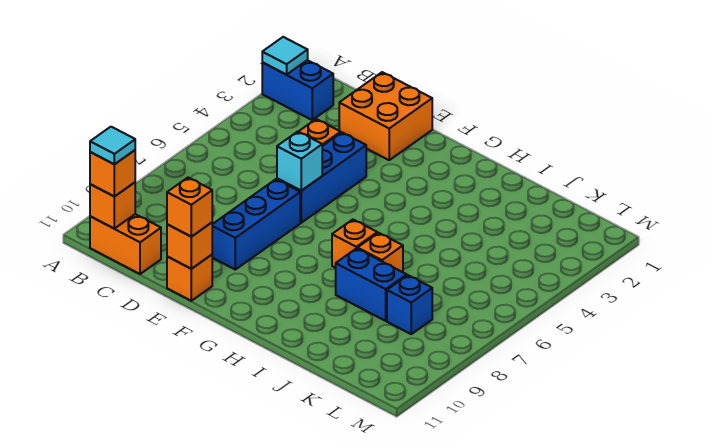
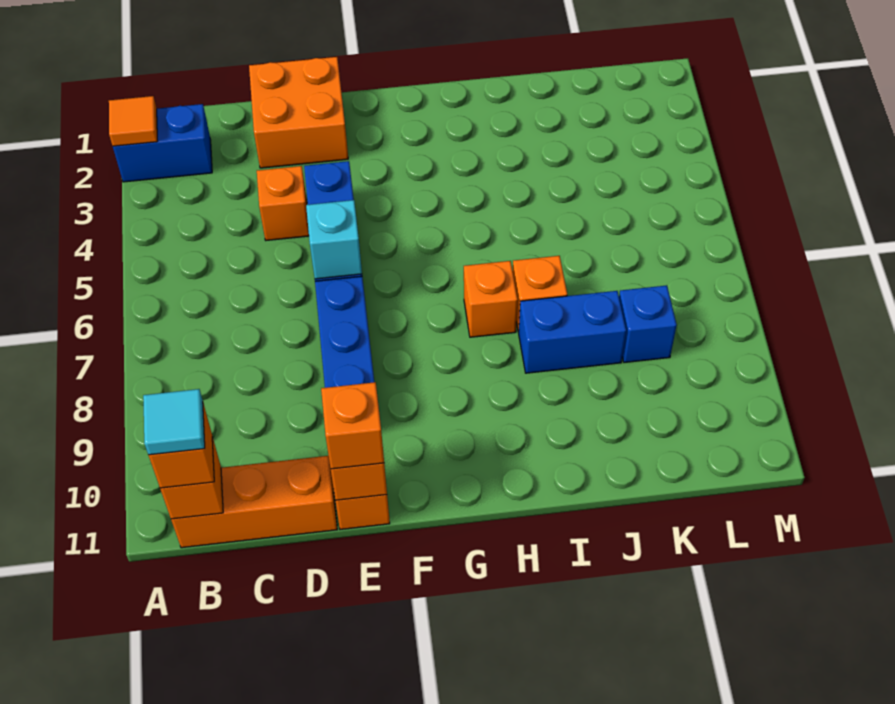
cyan tile A2 level 2 -> orange tile A2 level 2
orange brick B11:C11 level 1 -> orange brick B11:D11 level 1

